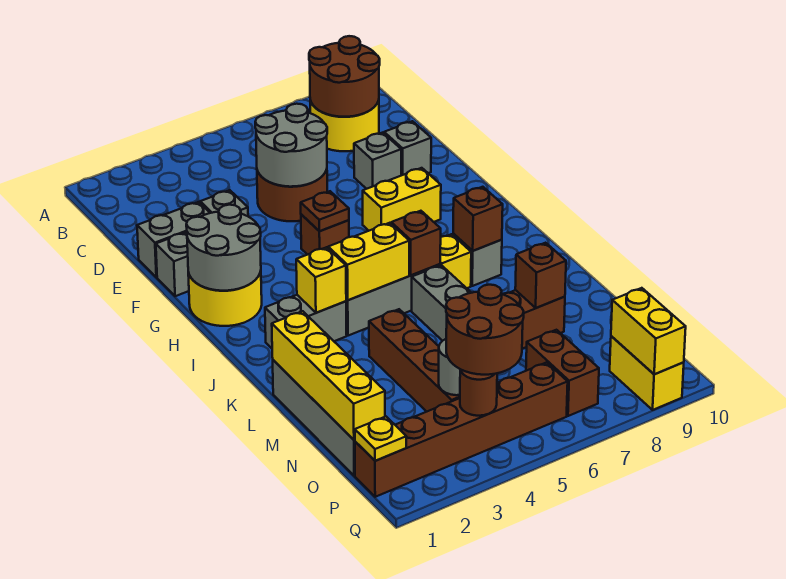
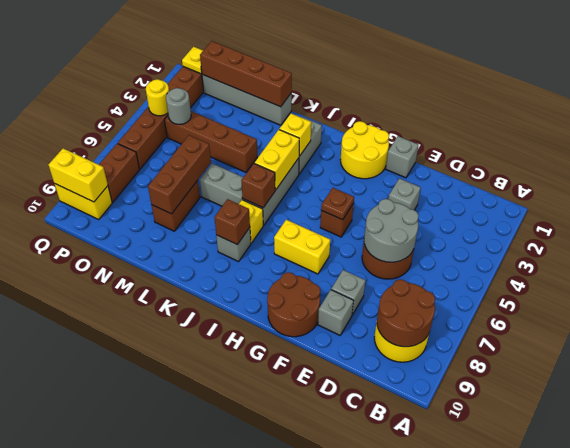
grey brick E1:E2 level 1 -> none
grey round brick G1:H2 level 2 -> none
yellow brick G7:G8 level 1 -> yellow brick G7:H7 level 1
yellow brick L1:O1 level 2 -> brown brick L1:O1 level 2
brown brick M8 level 2 -> brown brick M6:M8 level 2
brown round brick O4:P5 level 3 -> brown round brick F9:G10 level 1
brown brick O7:P7 level 1 -> brown brick P7:P8 level 1
brown round brick P4 level 2 -> yellow round brick P4 level 2

